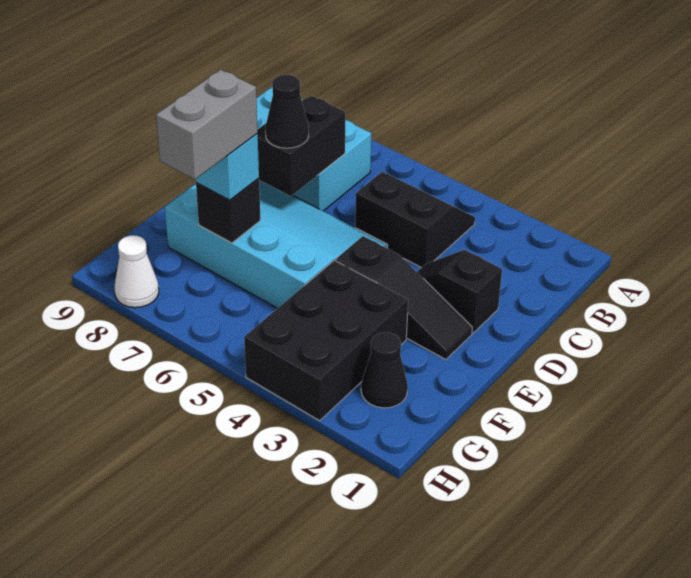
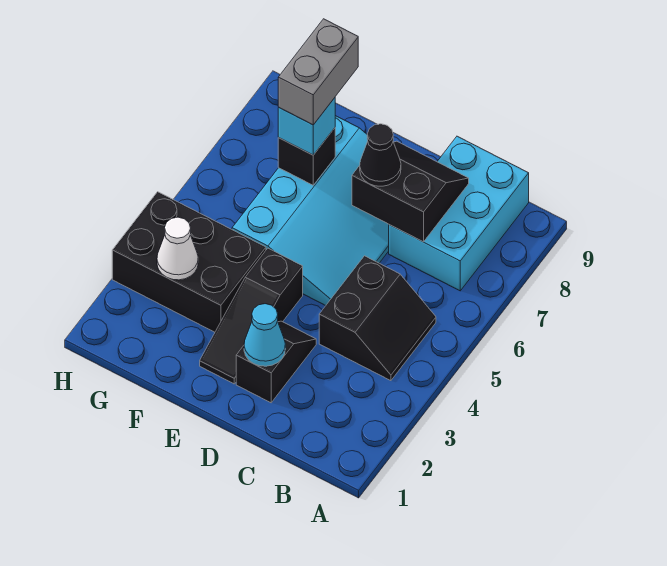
none -> cyan cone D2 level 2
grey brick F7:G7 level 4 -> grey brick F7:F8 level 4
black cone G2 level 1 -> none
white cone H8 level 1 -> white cone G3 level 2

